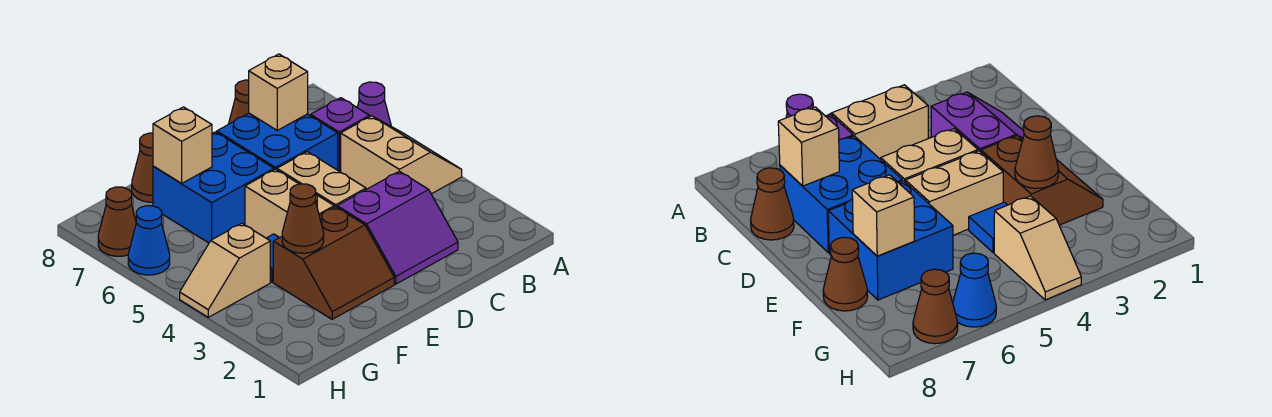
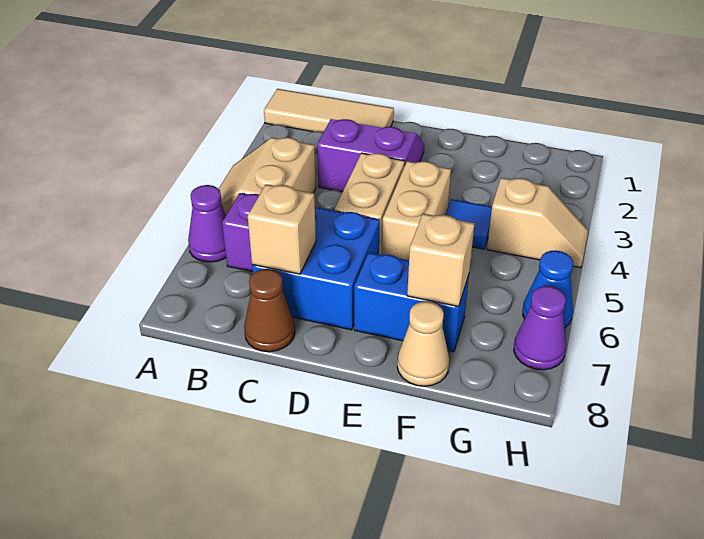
none -> tan tile A1:C1 level 1
brown slope E2:F3 level 1 top 3 -> none
blue brick E6:F7 level 1 -> blue brick E7:F7 level 1
brown cone F3 level 2 -> none
brown cone F8 level 1 -> tan cone F8 level 1
brown cone H7 level 1 -> purple cone H7 level 1

